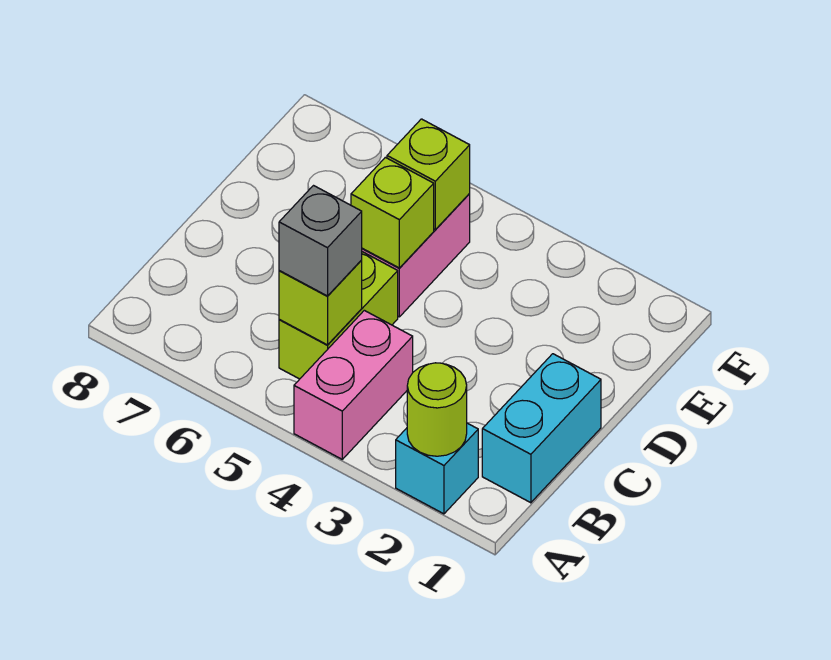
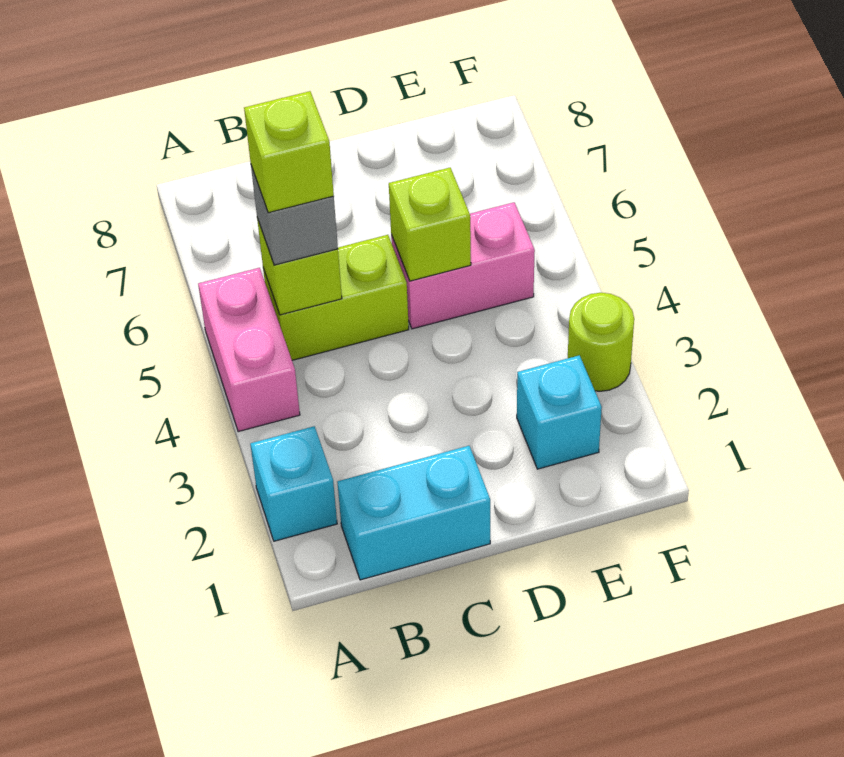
lime round brick A2 level 2 -> lime round brick F3 level 1
pink brick A4:B4 level 1 -> pink brick A4:A5 level 1
none -> cyan brick E2 level 1
lime brick E5 level 2 -> lime brick B5 level 4

